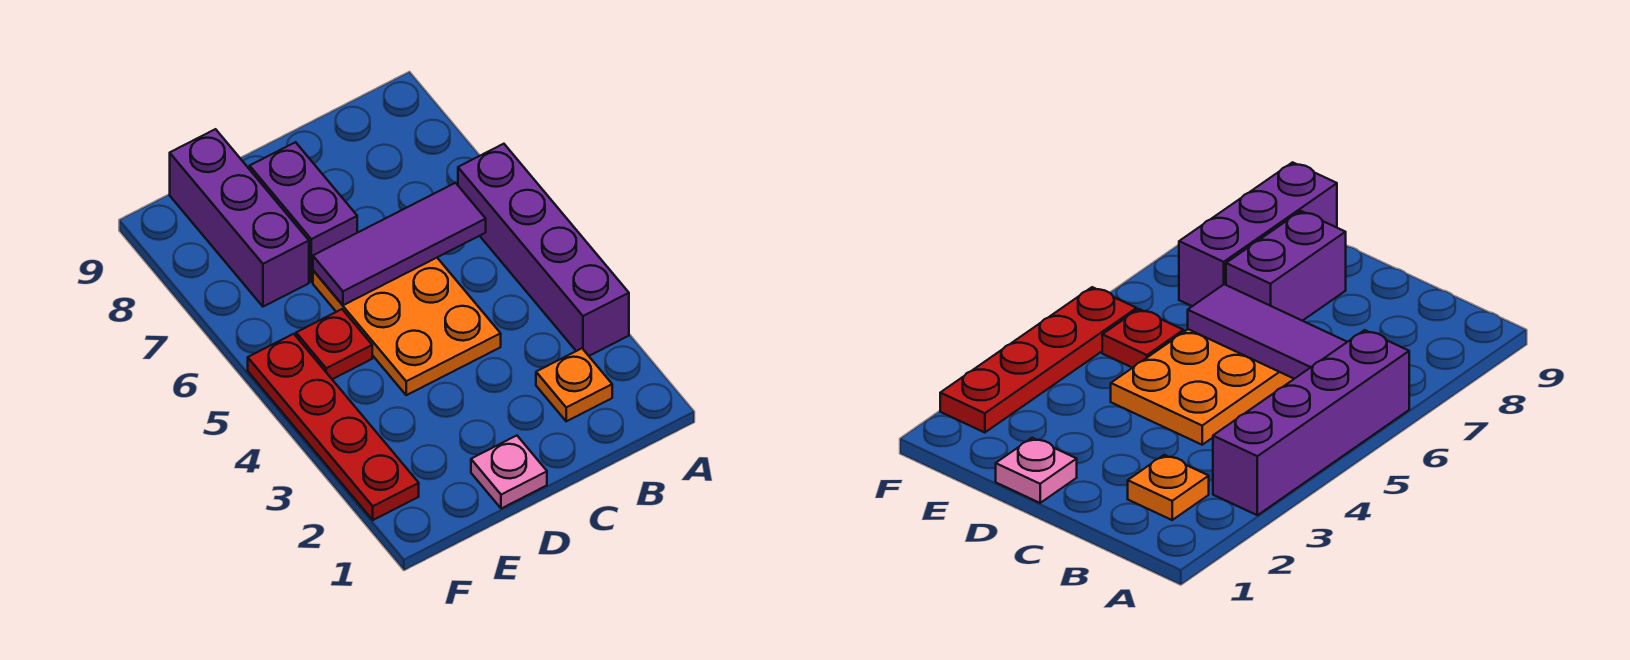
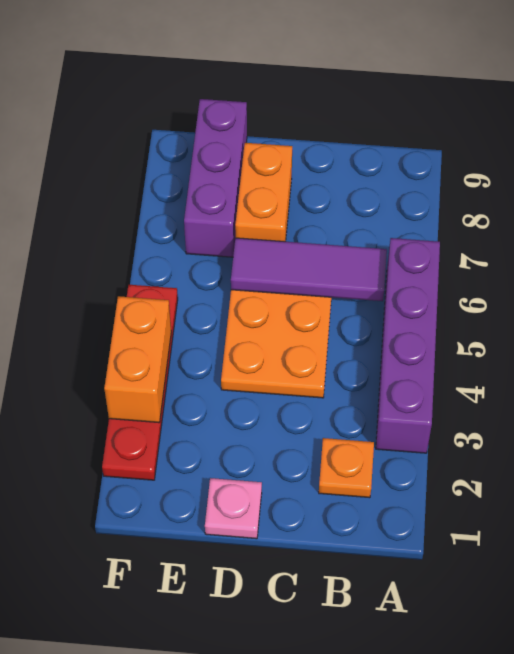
purple brick D7:D8 level 1 -> orange brick D7:D8 level 1
red plate E5 level 1 -> none
none -> orange brick F3:F4 level 2

